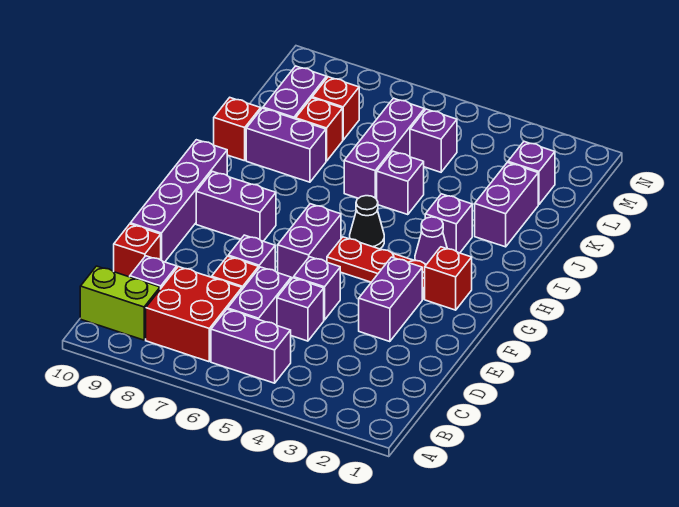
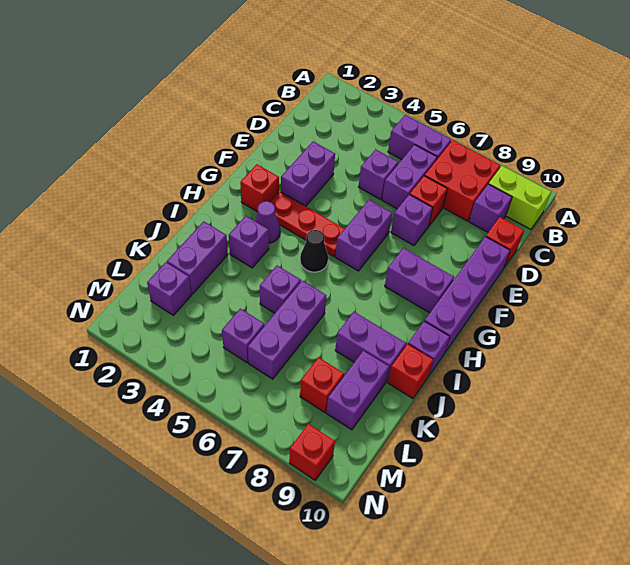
purple brick E5 level 1 -> purple brick I10 level 1
red brick K8 level 1 -> red brick N9 level 1

